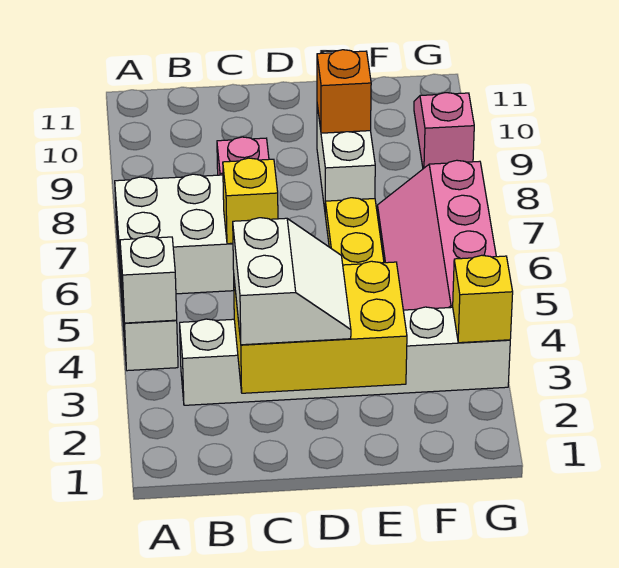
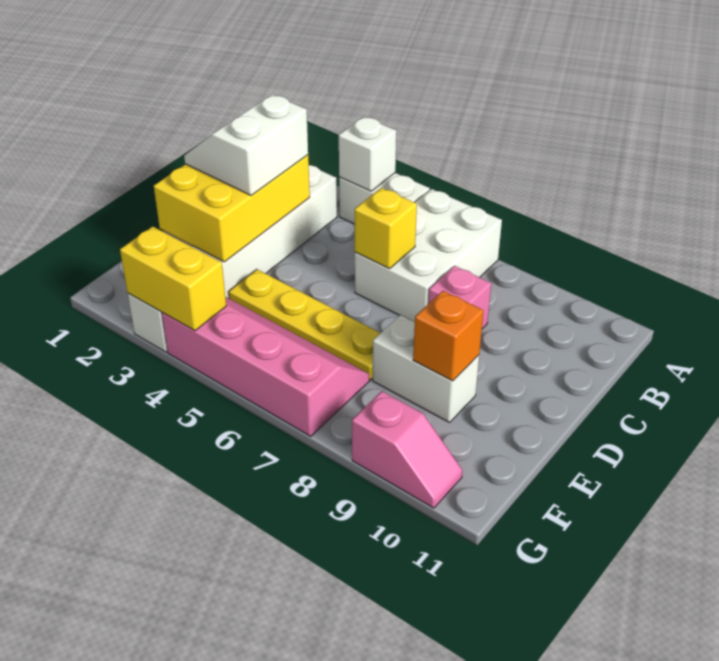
white slope C2:D3 level 3 top C -> white slope C2:D3 level 3 top 3
yellow brick G3 level 2 -> yellow brick G3:G4 level 2

